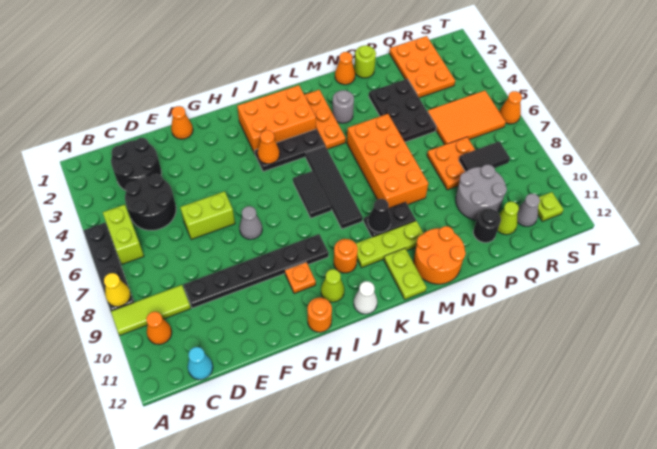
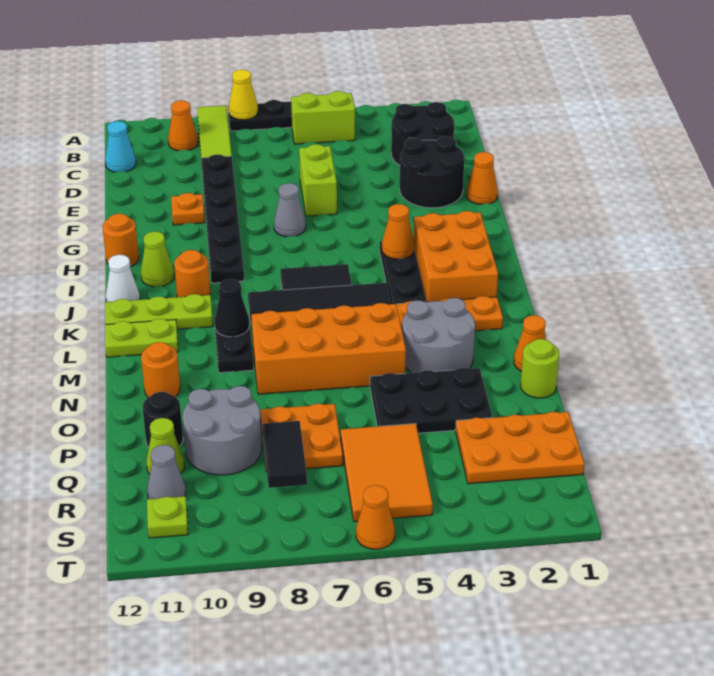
black round brick C4:D5 level 1 -> black round brick E2:F3 level 1
orange plate H10 level 1 -> orange plate F10 level 1
lime plate K10:M10 level 1 -> lime plate K10:K12 level 1
grey round brick M3 level 1 -> grey round brick M3:N4 level 1
orange round brick M11:N12 level 1 -> orange round brick N11 level 1

